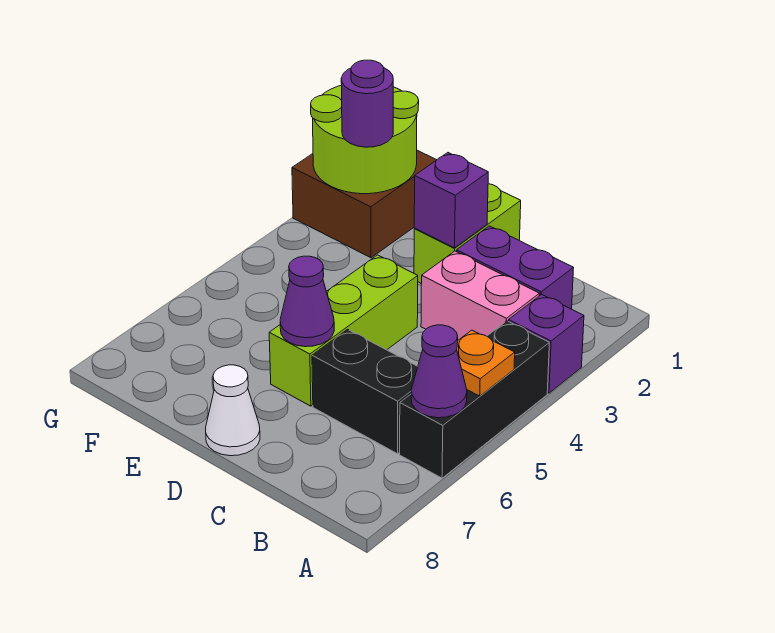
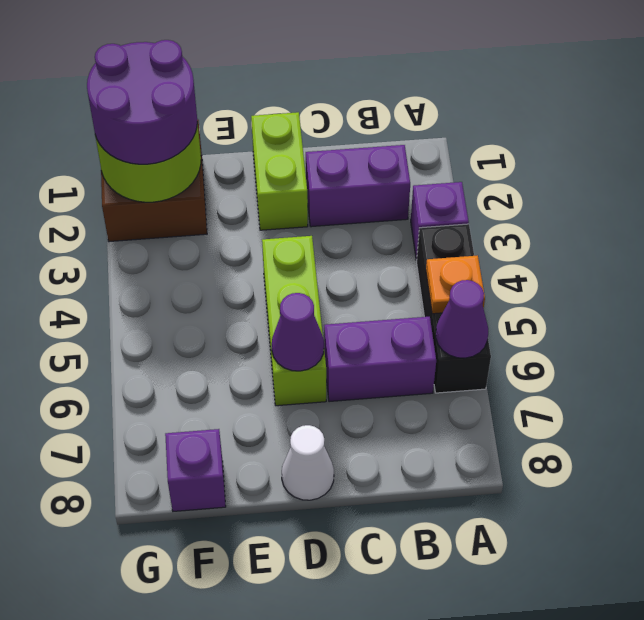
pink brick B3:C3 level 1 -> none
black brick B6:C6 level 1 -> purple brick B6:C6 level 1
purple brick D2 level 2 -> purple brick F8 level 1
purple round brick F2 level 3 -> purple round brick F1:G2 level 3

